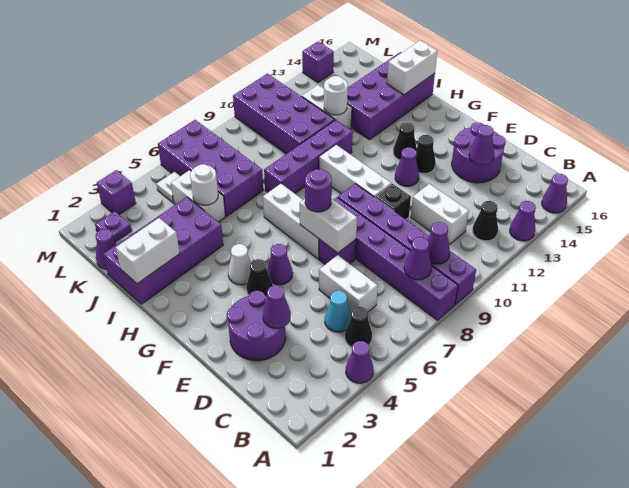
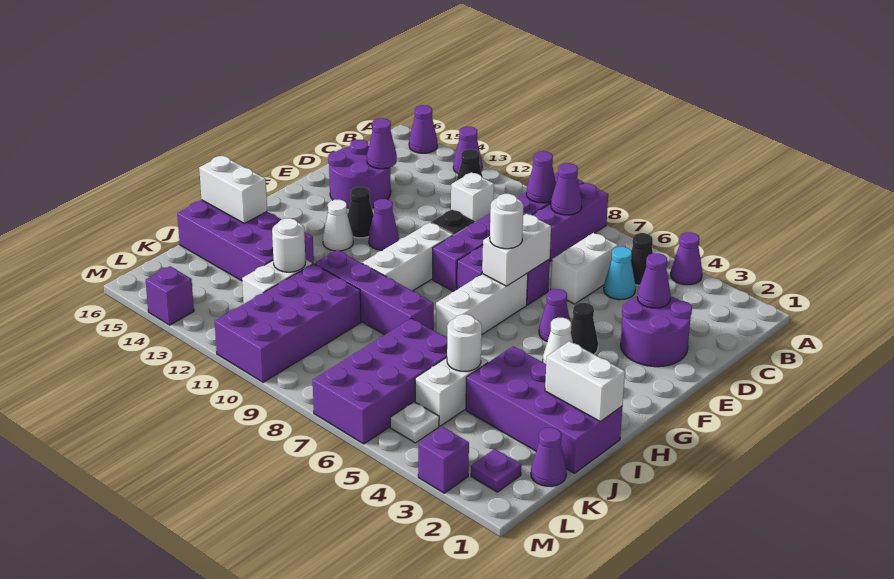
white brick C11:D11 level 1 -> white brick C11 level 1
purple round brick F7 level 3 -> white round brick F7 level 3
black cone G13 level 1 -> white cone G13 level 1

